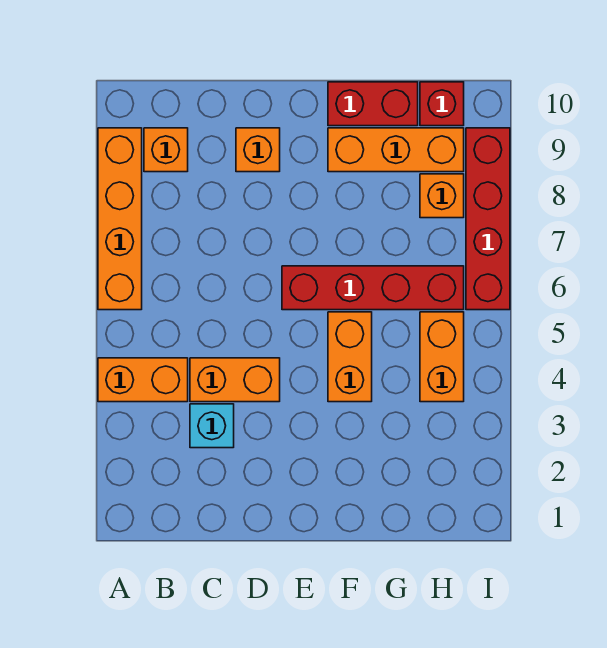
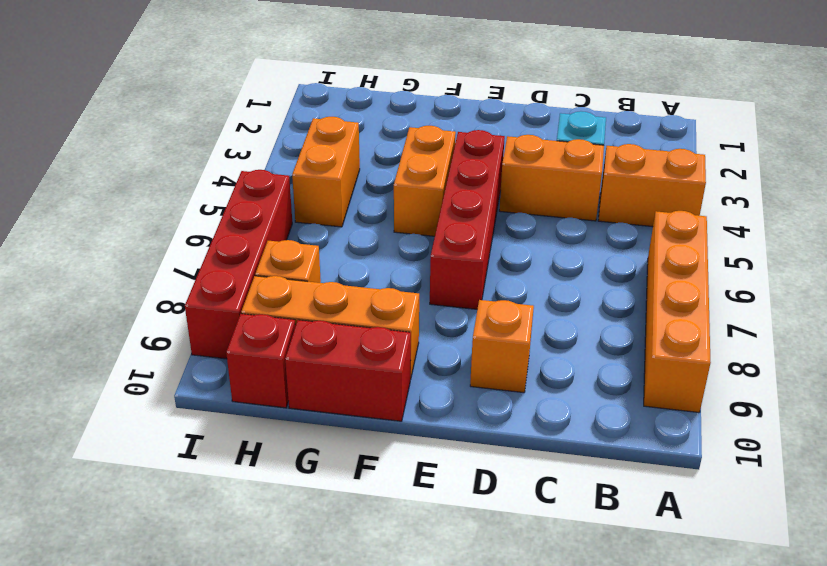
orange brick B9 level 1 -> none
red brick E6:H6 level 1 -> red brick E4:E7 level 1

